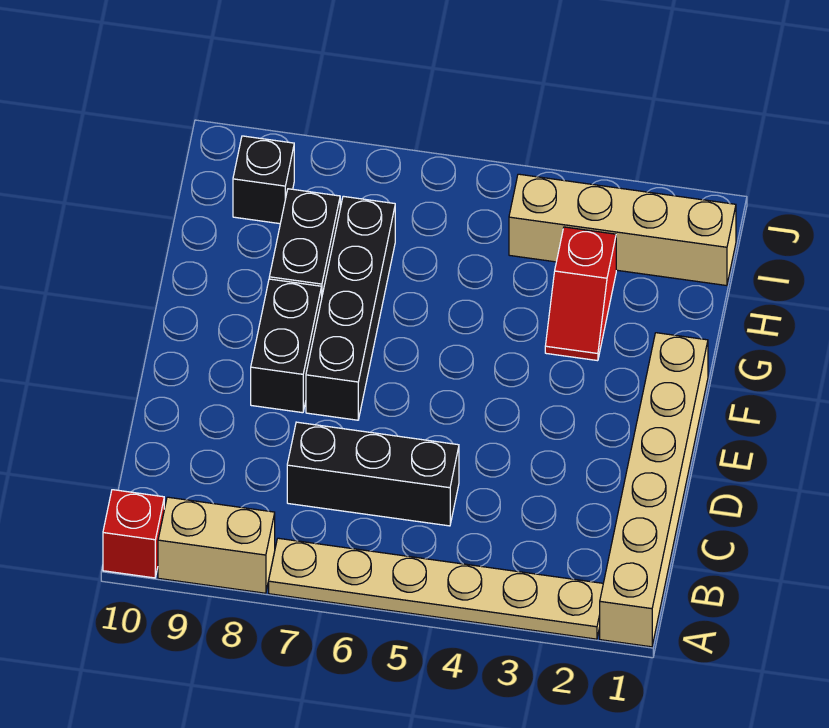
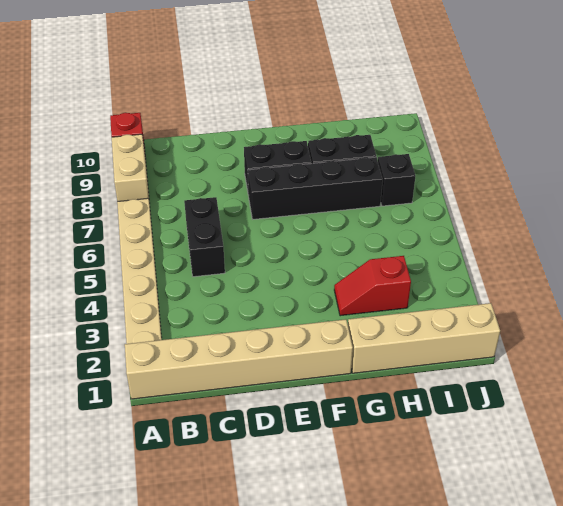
black brick C5:C7 level 1 -> black brick C5:C6 level 1
tan brick I1:I4 level 1 -> tan brick G1:J1 level 1
black brick I9 level 1 -> black brick I7 level 1

